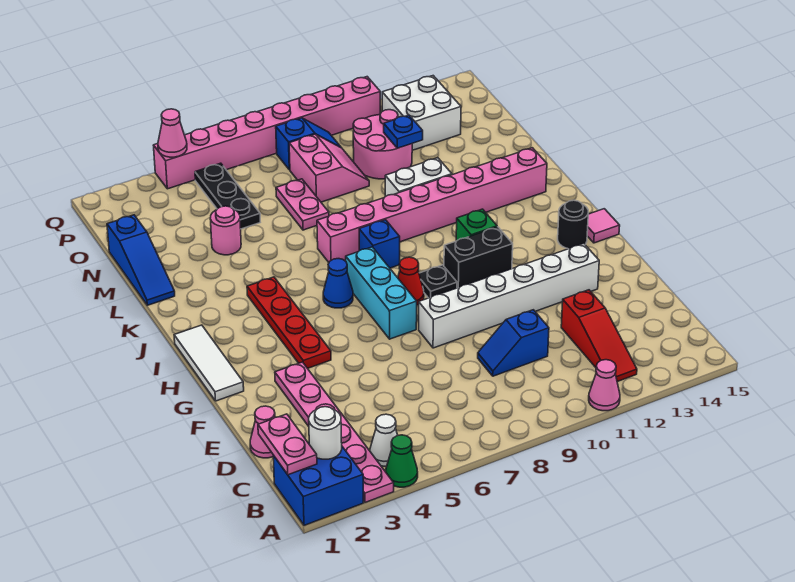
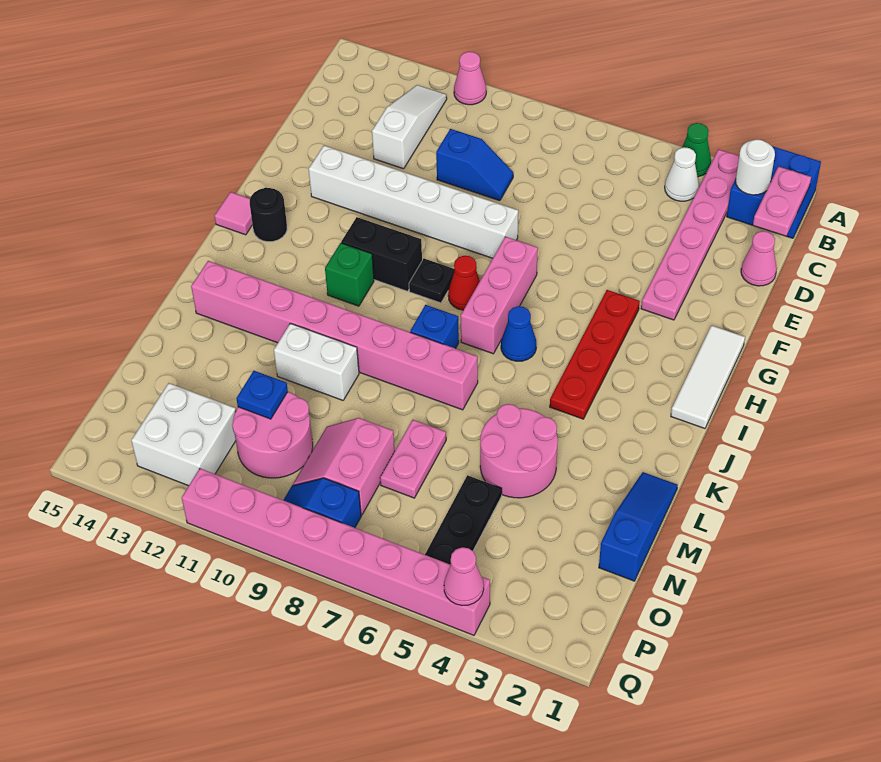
red slope B12:D12 level 1 top D -> white slope B12:D12 level 1 top D
cyan brick G7:I7 level 1 -> pink brick G7:I7 level 1
pink round brick M4 level 1 -> pink round brick L4:M5 level 1

